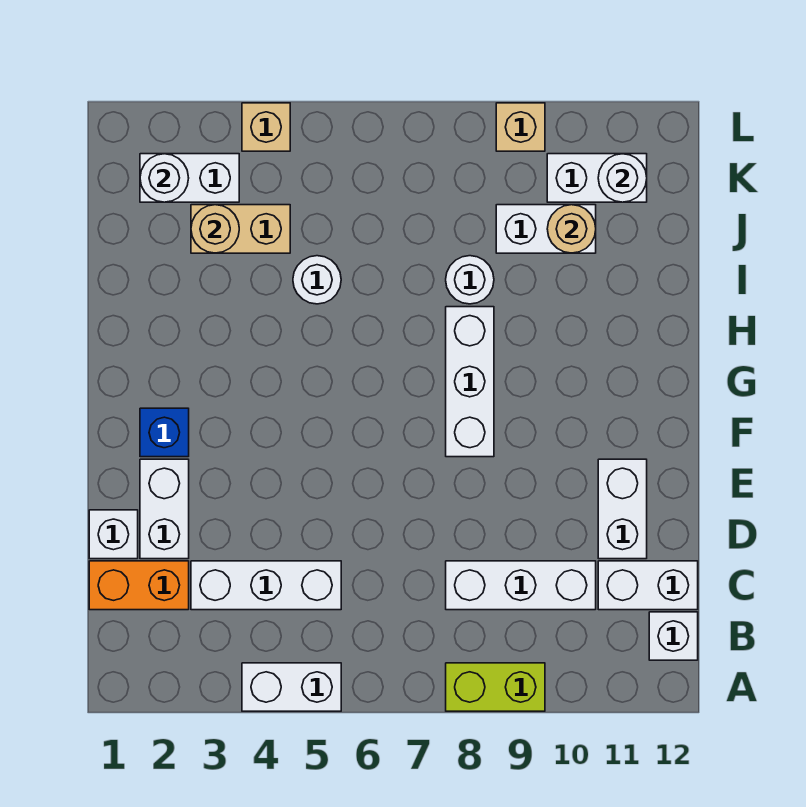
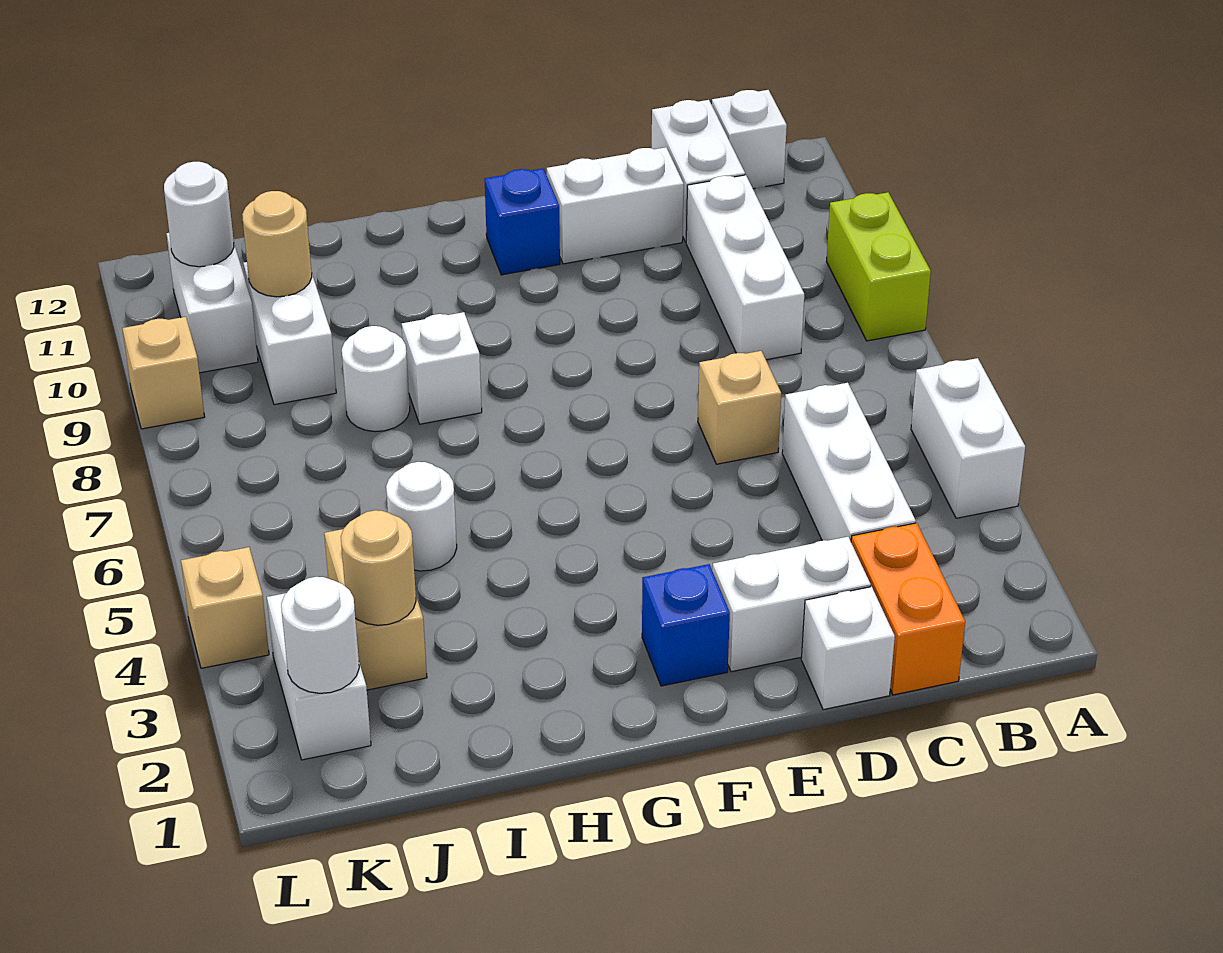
none -> tan brick D6 level 1
white brick F8:H8 level 1 -> white brick H8 level 1
none -> blue brick F11 level 1

